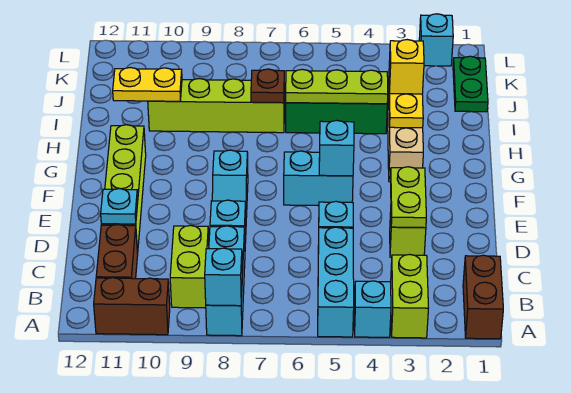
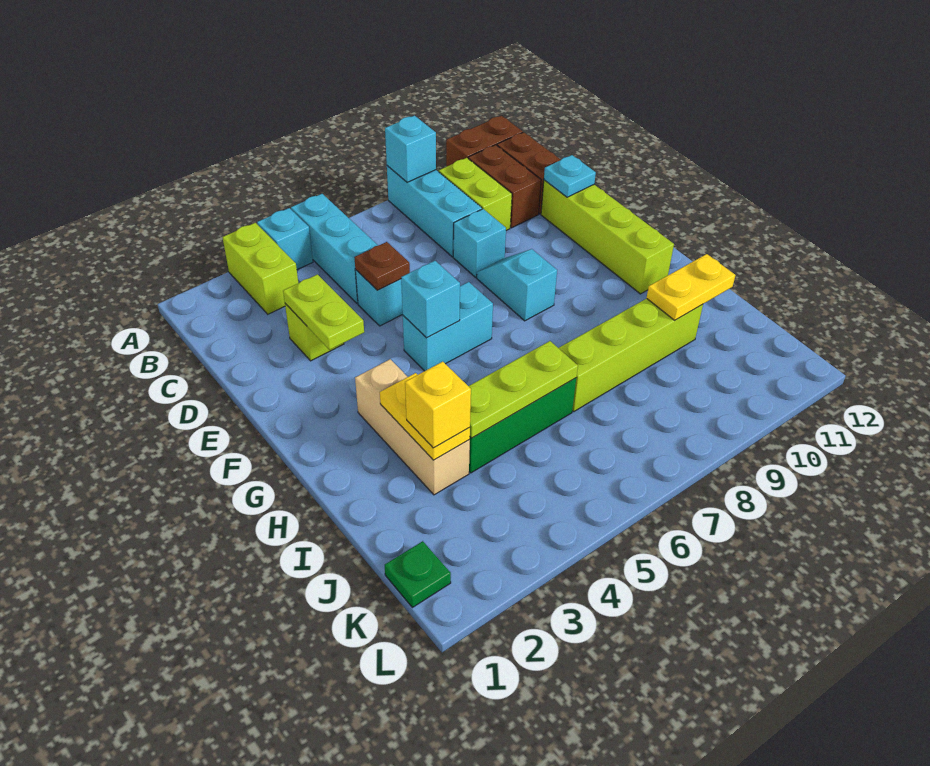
brown brick A1:B1 level 1 -> brown brick B10:C10 level 1
brown plate I7 level 2 -> brown plate D5 level 2
green plate J1:K1 level 1 -> green plate K1 level 1
cyan brick L2 level 1 -> none

